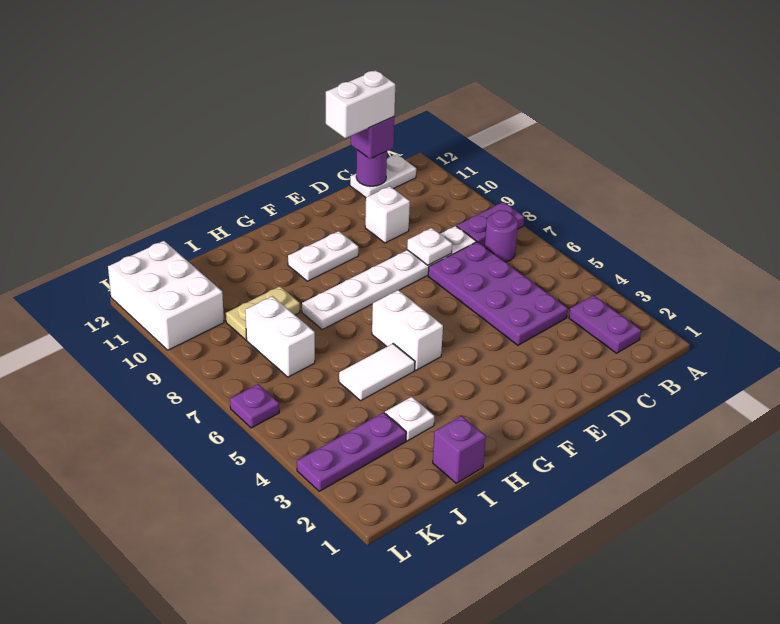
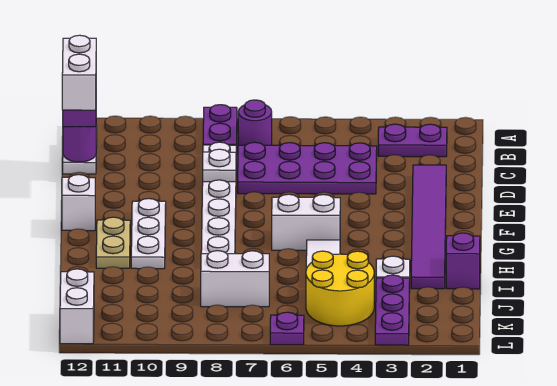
none -> purple tile D2:I2 level 1
white brick D10 level 1 -> white brick F12 level 1
white plate F10:G10 level 1 -> white plate F10:H10 level 1
tan plate I9:J9 level 1 -> tan plate G11:H11 level 1
none -> yellow round brick J4:K5 level 1
white brick K10:L12 level 1 -> white brick K12:L12 level 1

